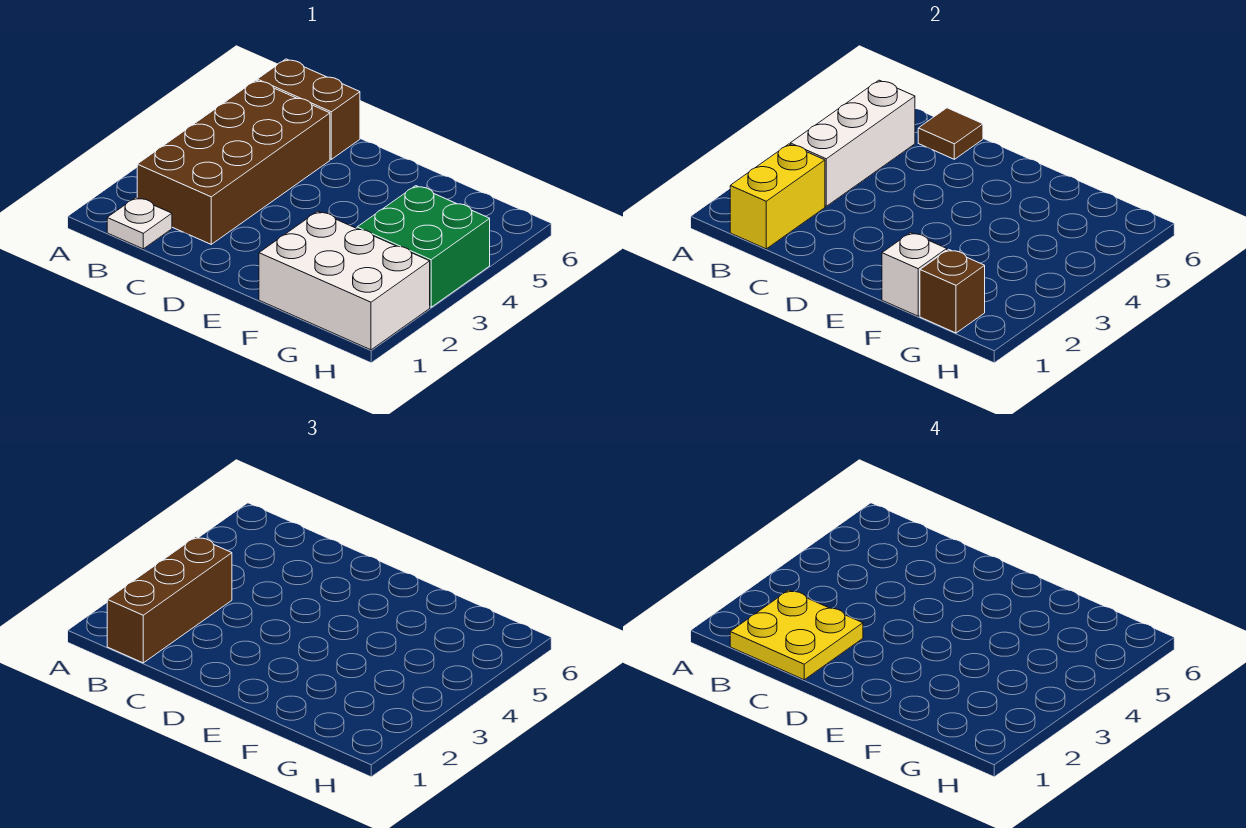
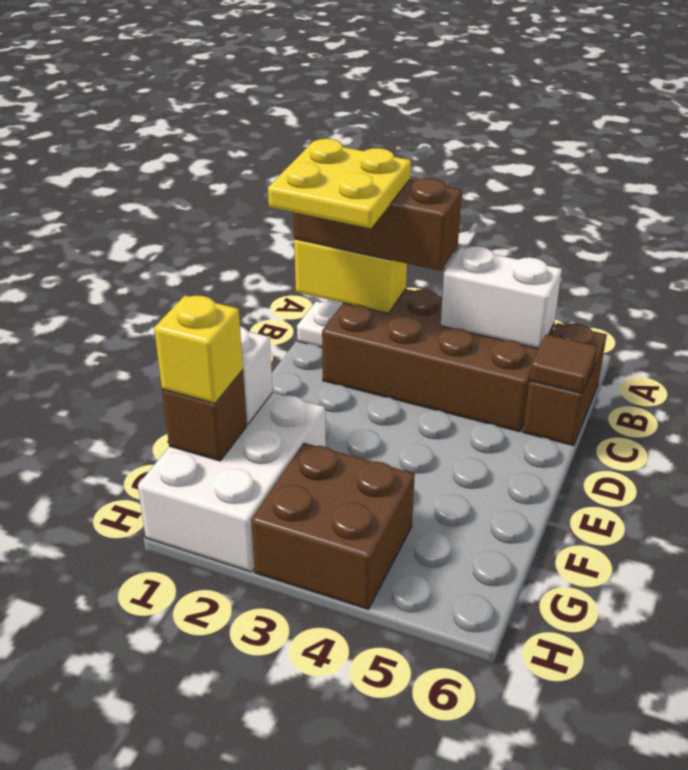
white brick B3:B5 level 2 -> white brick B4:B5 level 2
none -> yellow brick G1 level 3
green brick G3:H4 level 1 -> brown brick G3:H4 level 1

